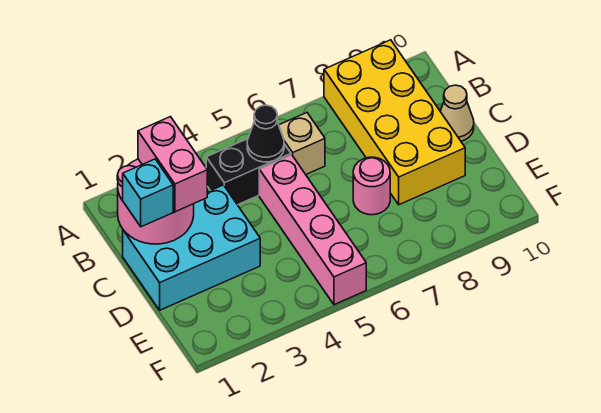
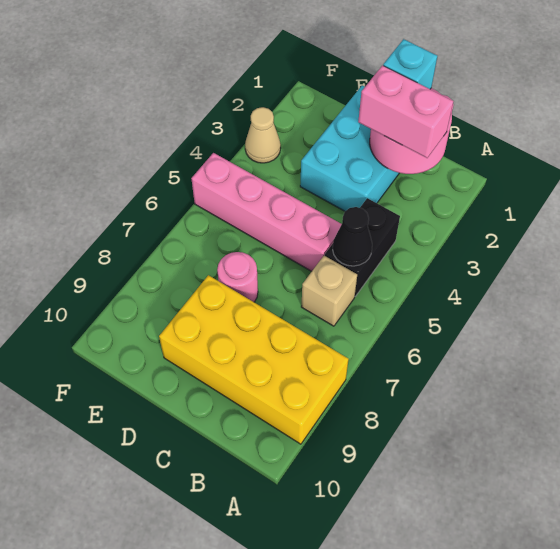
tan cone C10 level 1 -> tan cone F3 level 1

